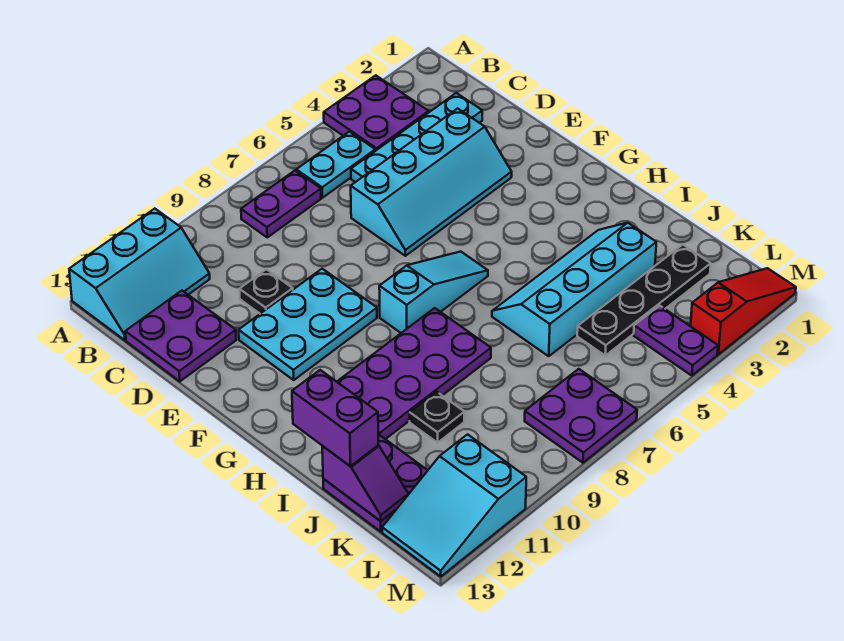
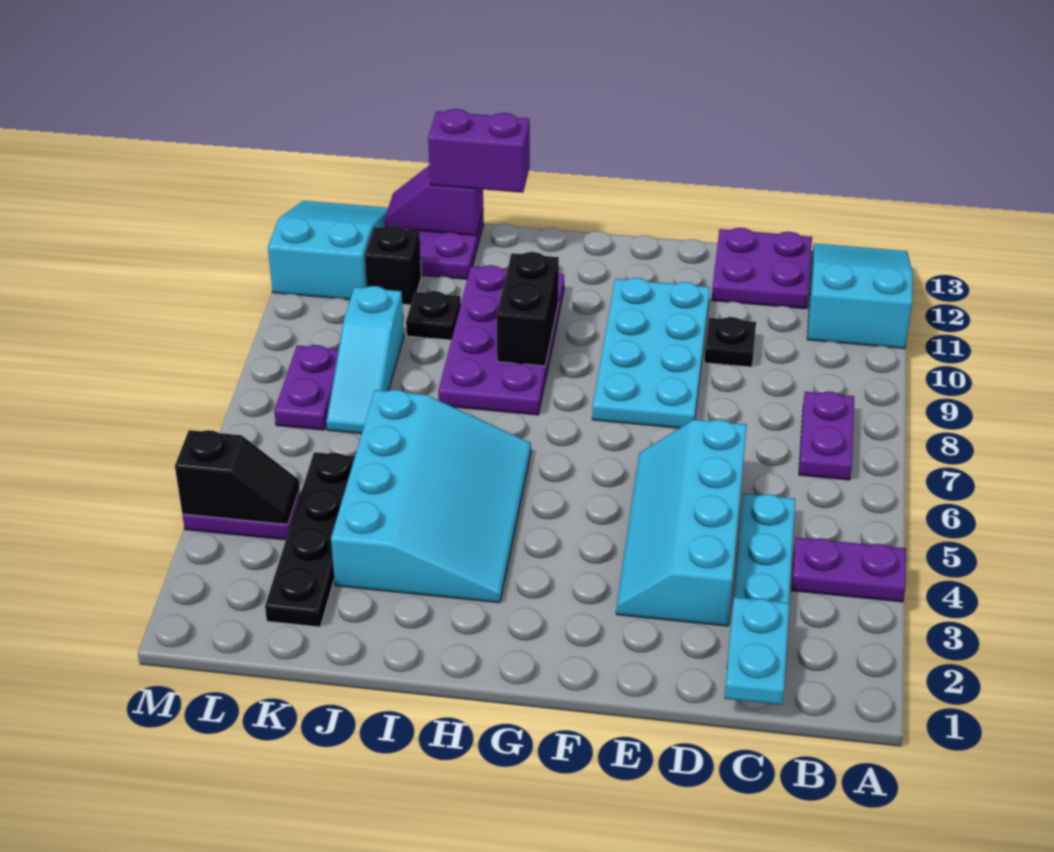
purple plate A3:B4 level 1 -> purple plate A4:B4 level 1
cyan slope A11:B13 level 1 top A -> cyan slope A11:B13 level 1 top 11
cyan plate B5:B6 level 1 -> cyan plate C1:C2 level 2
cyan plate E9:F11 level 1 -> cyan plate E8:F11 level 1
cyan slope G6:G8 level 1 top 8 -> cyan slope K7:K9 level 1 top 9
none -> black brick H9:H10 level 2
cyan slope I3:J6 level 1 top J -> cyan slope H3:J6 level 1 top J
none -> black brick K11 level 1
none -> black slope L4:M4 level 2 top M
purple plate L7:M8 level 1 -> purple plate L7:L8 level 1
red slope M1:M3 level 1 top 3 -> none

